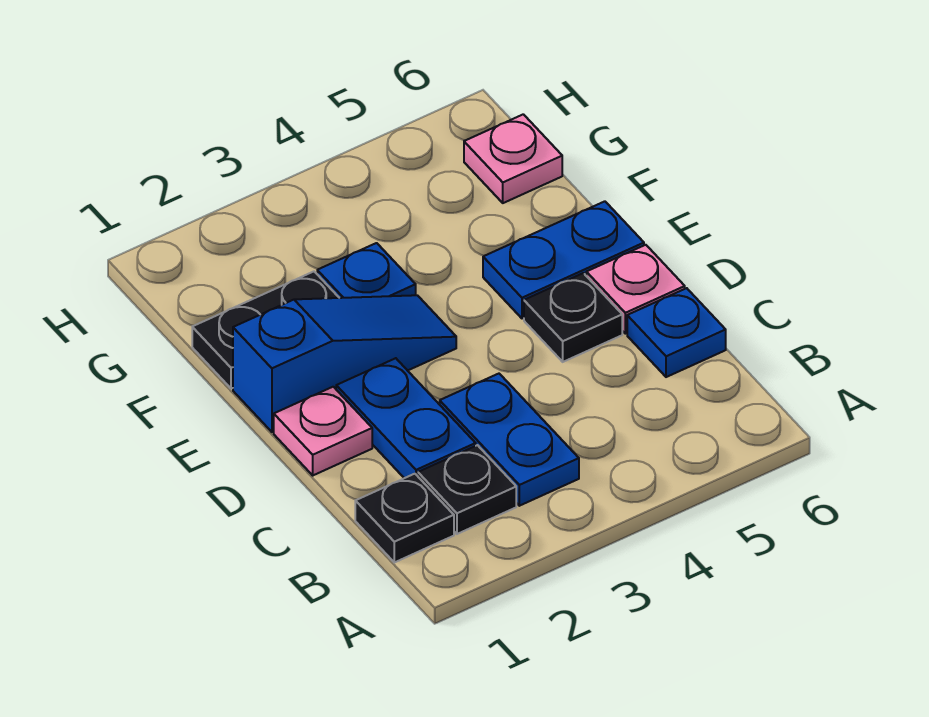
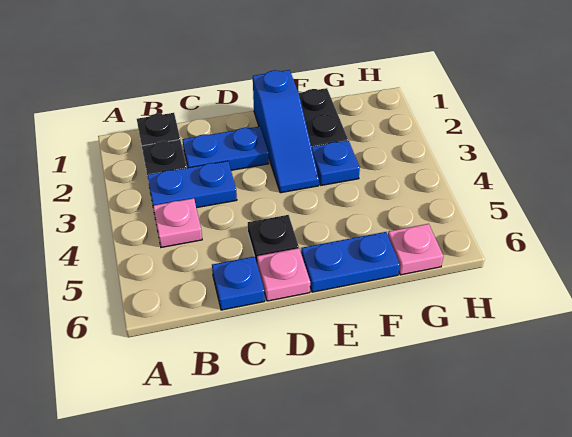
pink plate D1 level 1 -> pink plate B4 level 1
blue plate E5:E6 level 1 -> blue plate E6:F6 level 1

